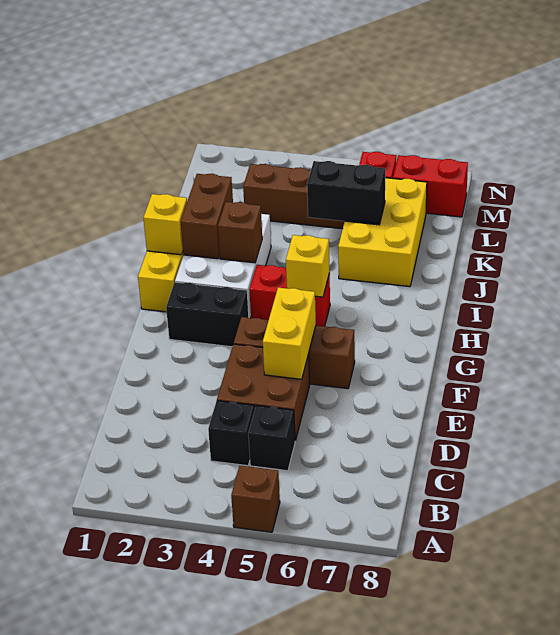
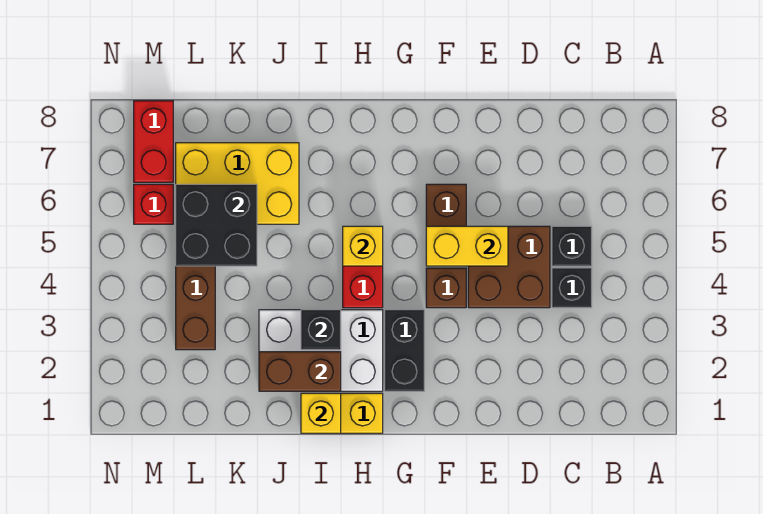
brown brick A5 level 1 -> none
brown brick I3 level 2 -> black brick I3 level 2
black brick K5:K6 level 2 -> black brick K5:L6 level 2

